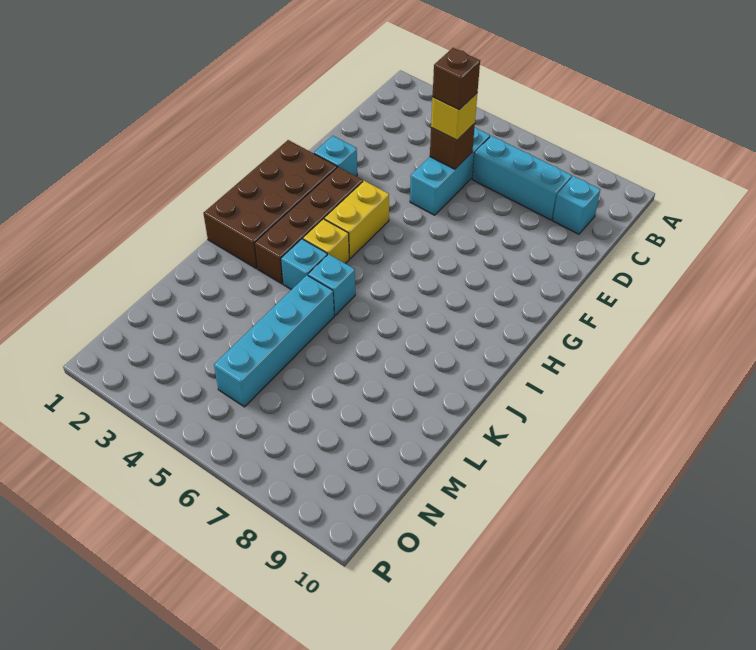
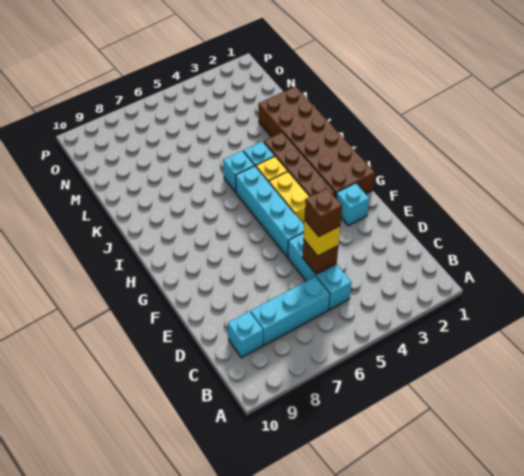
brown brick G1:J2 level 1 -> brown brick G1:L2 level 1
cyan brick K5:N5 level 1 -> cyan brick F5:I5 level 1

